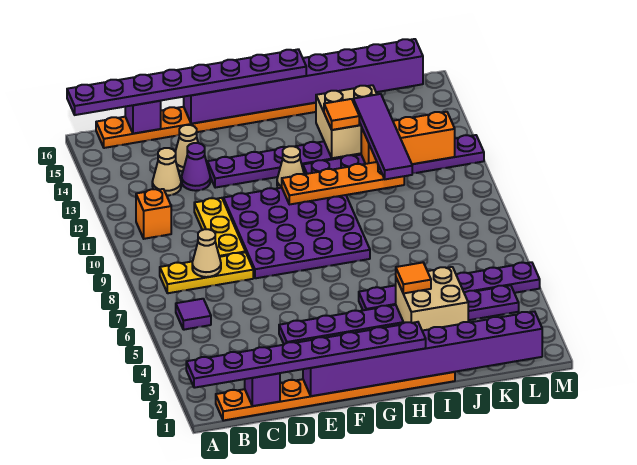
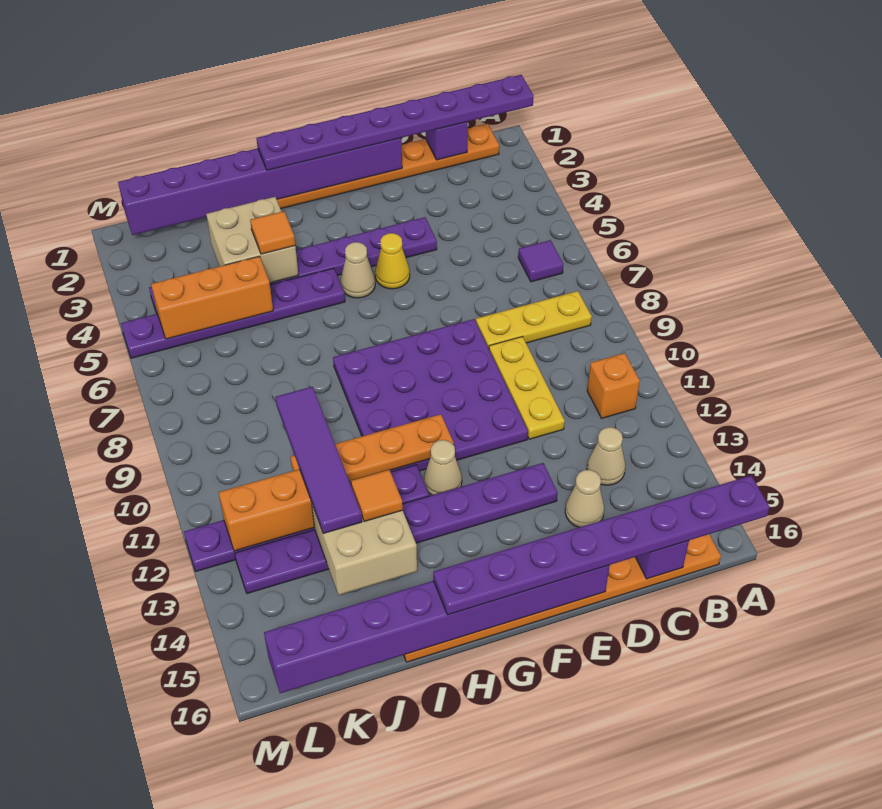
tan cone C8 level 2 -> tan cone G5 level 1
purple cone D13 level 1 -> none
none -> yellow cone F5 level 1
none -> orange brick J5:L5 level 2

